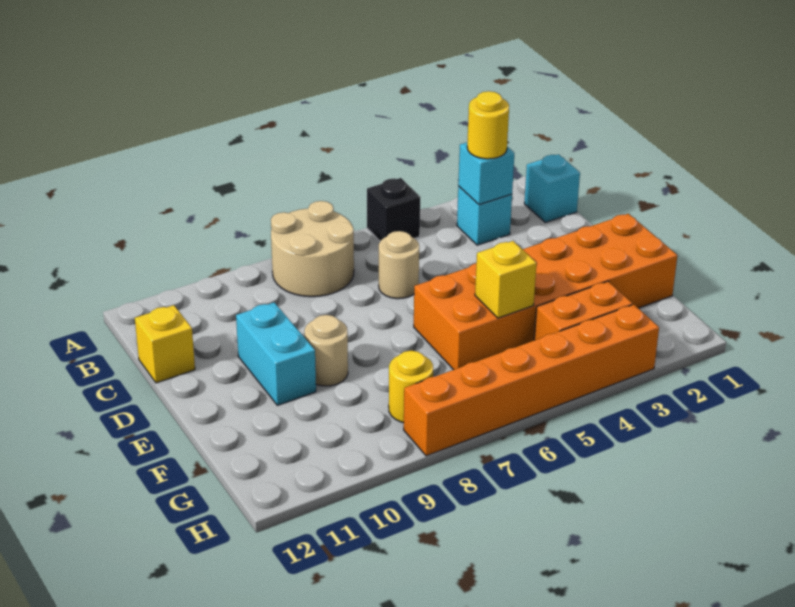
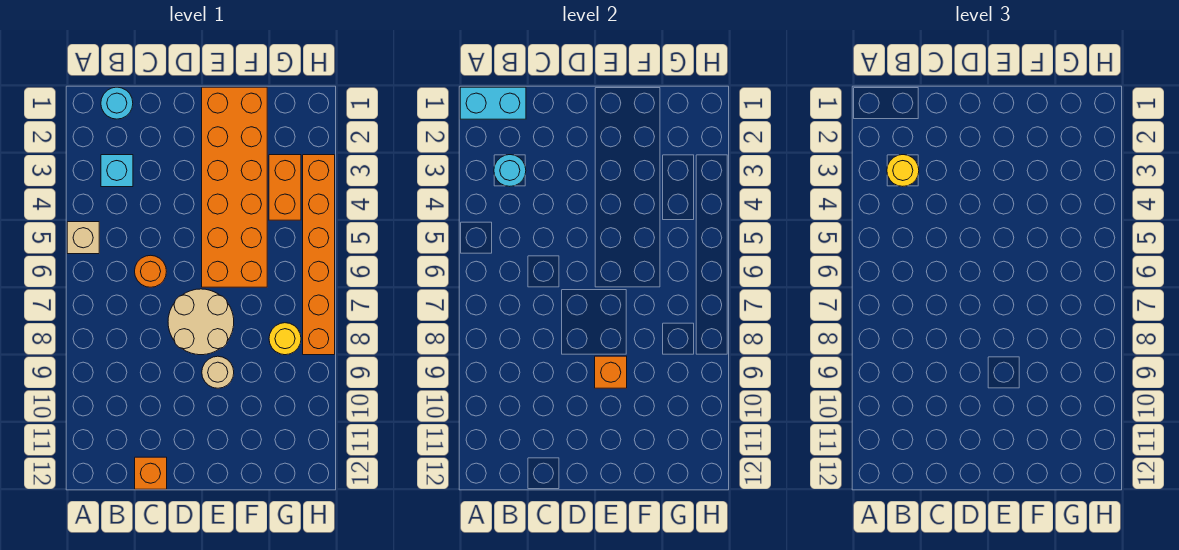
black brick A5 level 1 -> tan brick A5 level 1
tan round brick A7:B8 level 1 -> tan round brick D7:E8 level 1
cyan brick B1 level 1 -> cyan round brick B1 level 1
cyan brick B3 level 2 -> cyan round brick B3 level 2
tan round brick C6 level 1 -> orange round brick C6 level 1
yellow brick C12 level 1 -> orange brick C12 level 1
cyan brick D10:E10 level 1 -> cyan brick A1:B1 level 2
none -> orange brick E9 level 2
yellow brick F5 level 2 -> none

